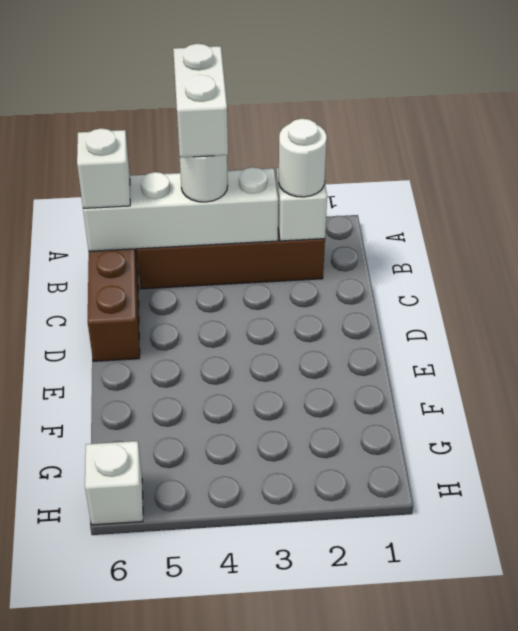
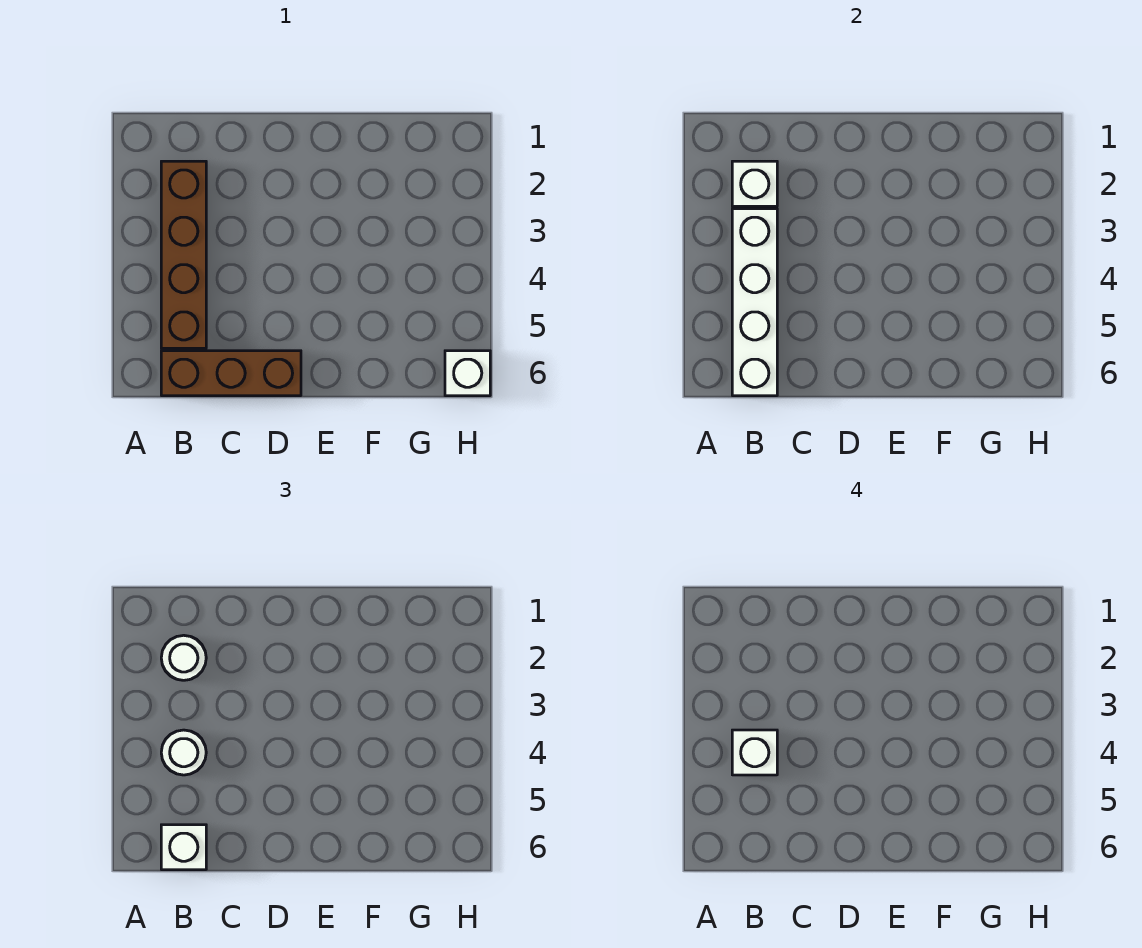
white brick A4:B4 level 4 -> white brick B4 level 4

